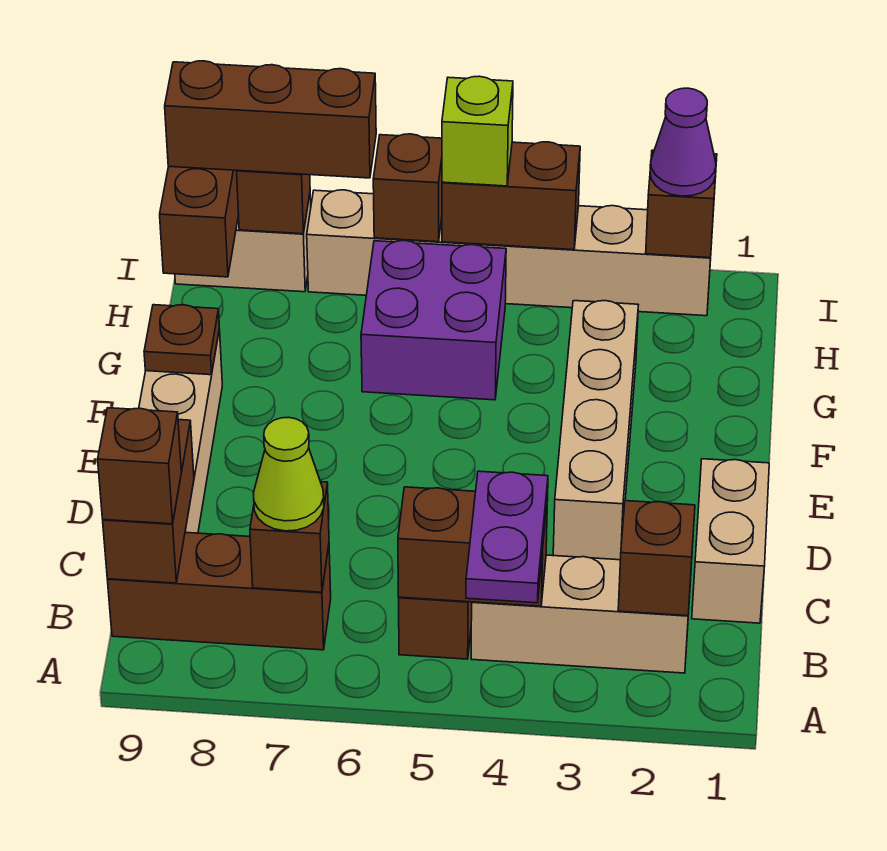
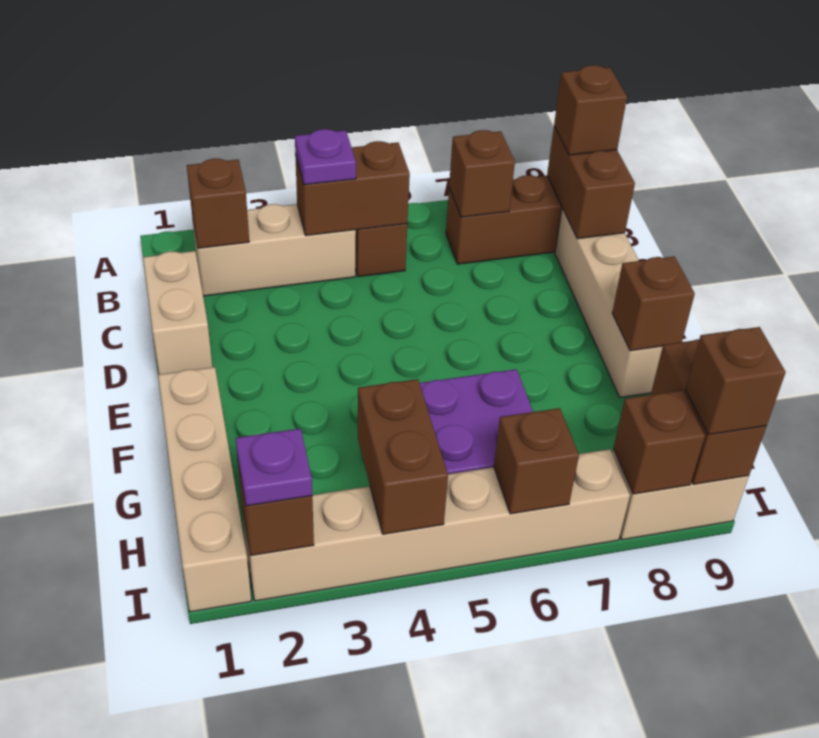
purple plate A4:B4 level 3 -> purple plate B4 level 3
lime cone B7 level 3 -> none
tan brick D3:G3 level 1 -> tan brick F1:I1 level 1
brown plate F9 level 2 -> brown brick F9 level 2
purple cone I2 level 3 -> purple plate I2 level 3
brown brick I4:I5 level 2 -> brown brick H4:I4 level 2
lime brick I5 level 3 -> none
brown brick I7:I9 level 3 -> brown brick I9 level 3

